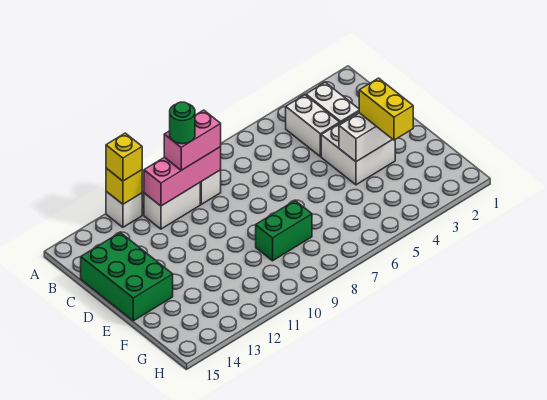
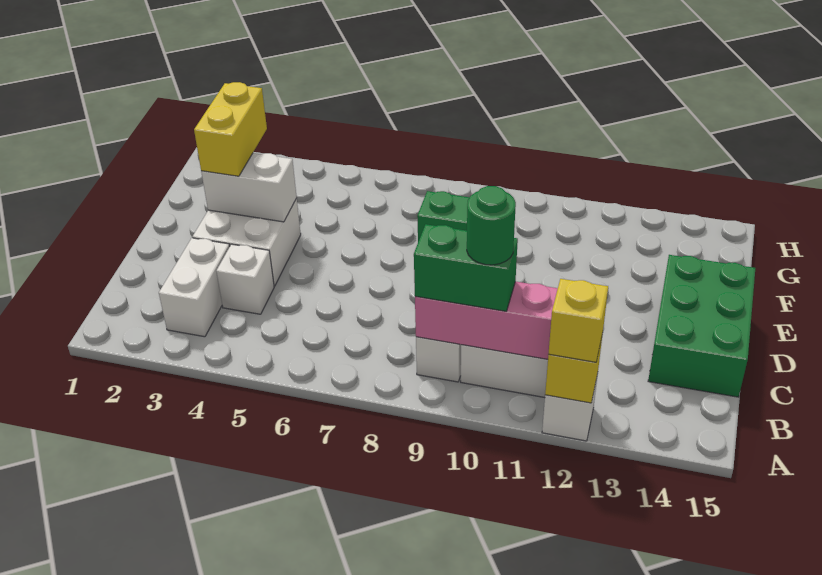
white brick B4:C4 level 1 -> white brick C4 level 1
pink brick B9:B10 level 3 -> green brick B9:B10 level 3

